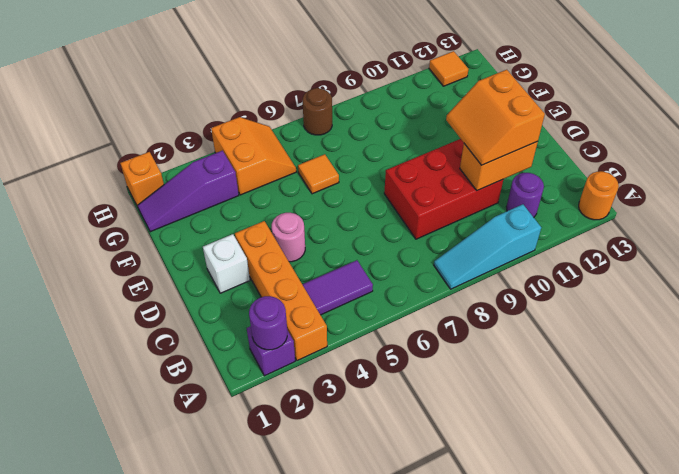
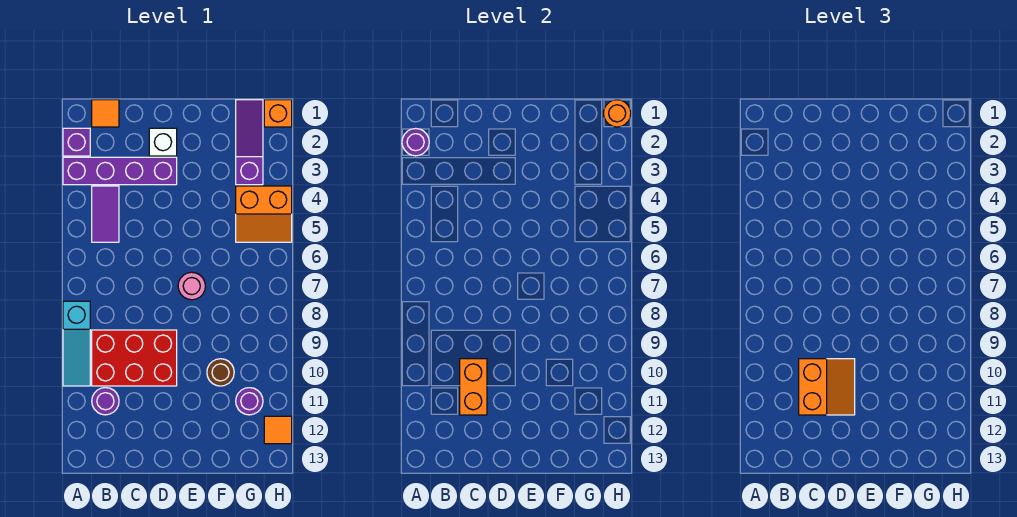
orange brick A3:D3 level 1 -> purple brick A3:D3 level 1
cyan slope A8:A10 level 1 top 10 -> cyan slope A8:A10 level 1 top 8
orange round brick A13 level 1 -> orange round brick H1 level 2
red brick C8:D10 level 1 -> red brick B9:D10 level 1
orange slope C10:D11 level 3 top 11 -> orange slope C10:D11 level 3 top C
pink round brick D4 level 1 -> pink round brick E7 level 1
orange tile F6 level 1 -> orange tile B1 level 1
none -> purple round brick G11 level 1
brown round brick H7 level 1 -> brown round brick F10 level 1

